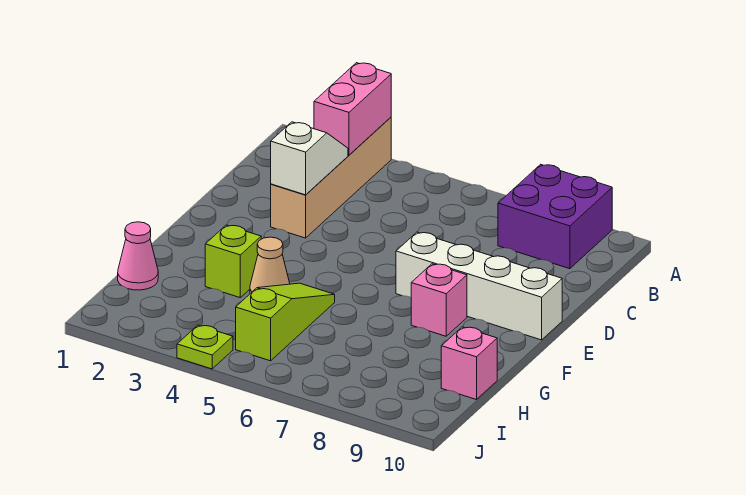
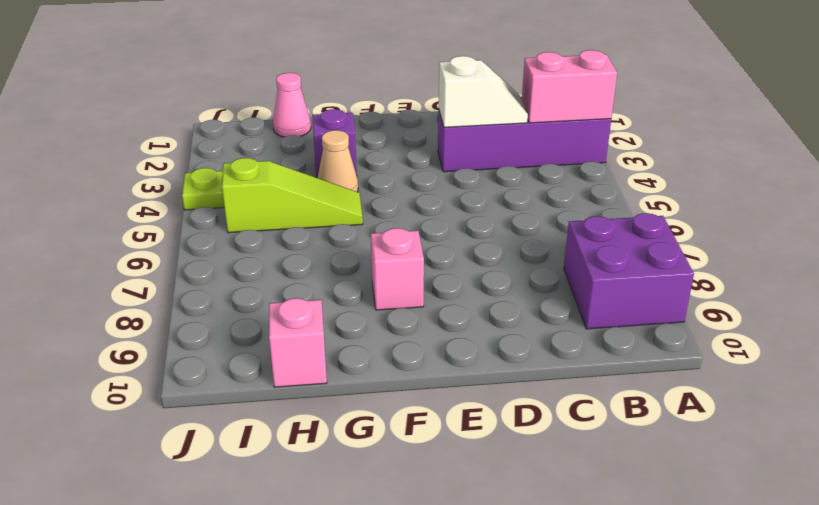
tan brick A3:D3 level 1 -> purple brick A3:D3 level 1
white brick E7:E10 level 1 -> none
lime brick G3 level 1 -> purple brick G3 level 1

